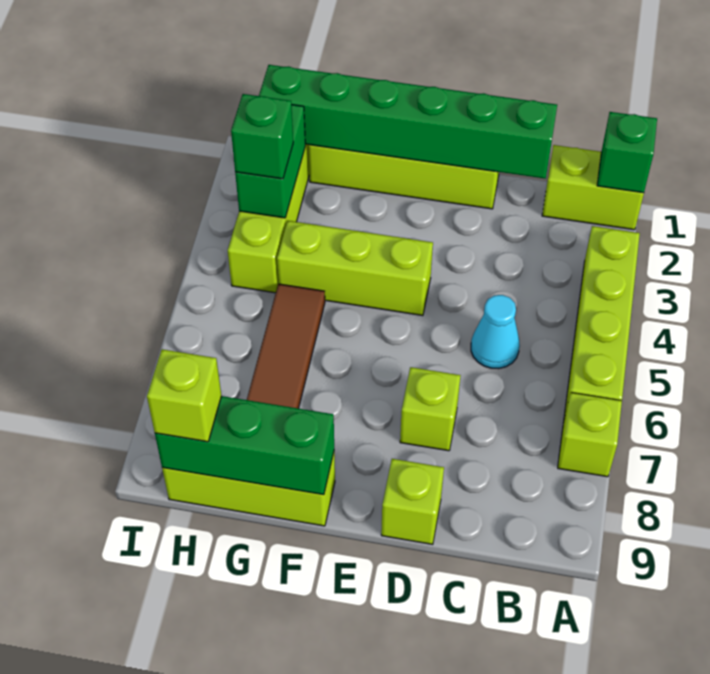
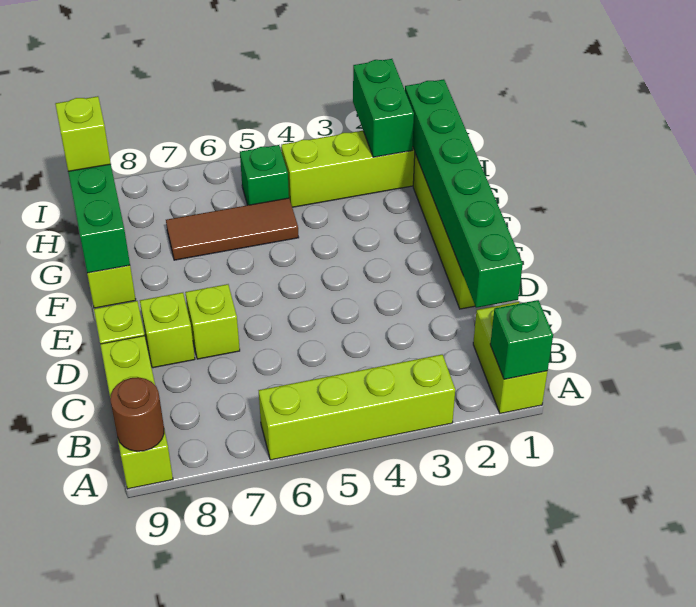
lime brick A7 level 1 -> lime brick D8 level 1
none -> brown round brick A9 level 2
cyan cone C5 level 1 -> none
lime brick E4:G4 level 1 -> lime brick A9:C9 level 1
green brick H2:H3 level 2 -> green brick H2:I2 level 2
green brick H3 level 3 -> green brick H5 level 1

